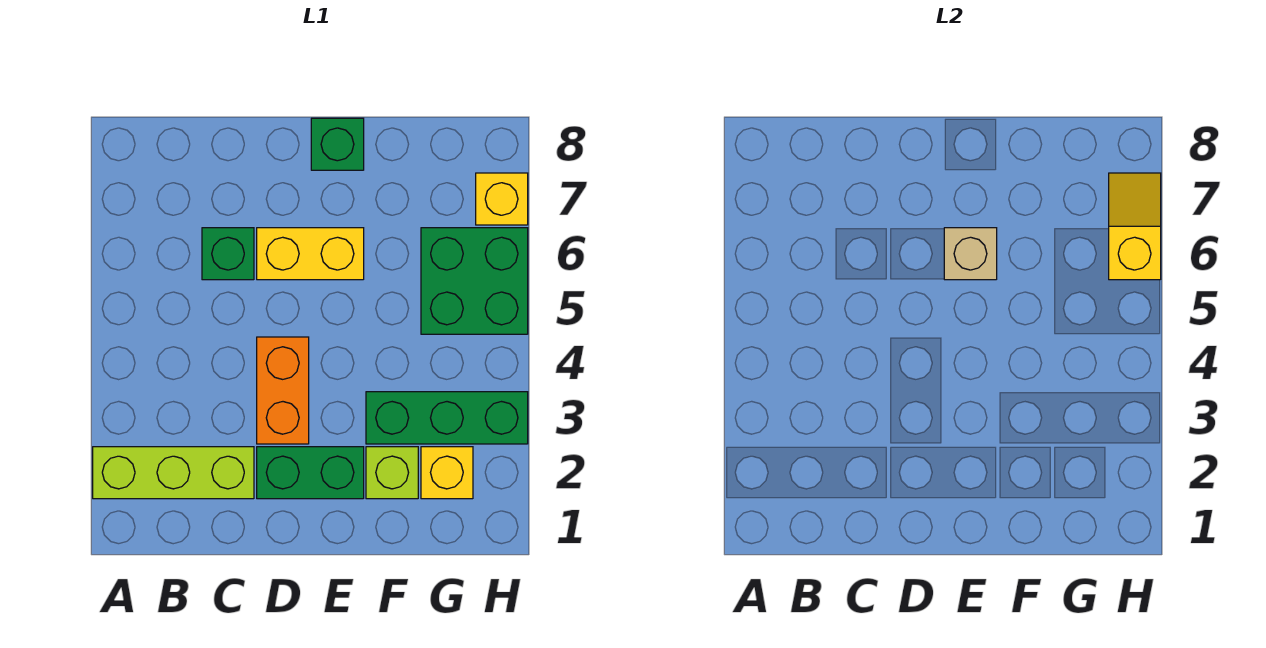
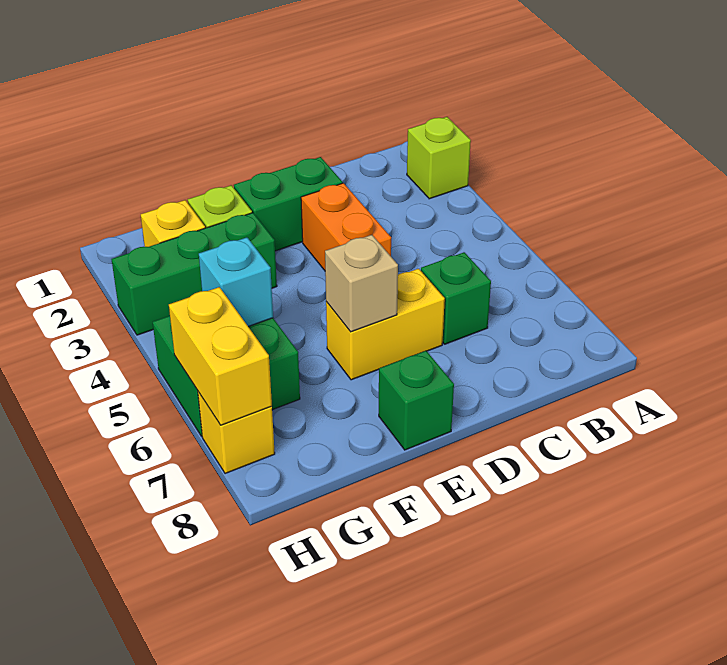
lime brick A2:C2 level 1 -> lime brick A2 level 1
none -> cyan brick G5 level 2
yellow slope H6:H7 level 2 top 6 -> yellow brick H6:H7 level 2

